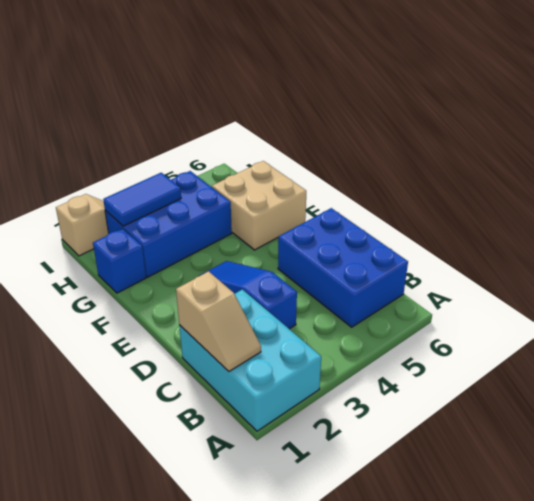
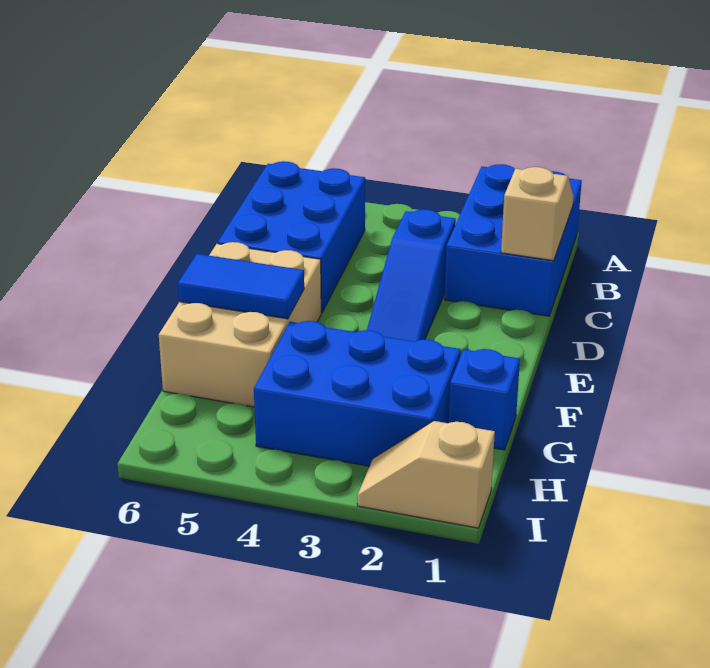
cyan brick A1:C2 level 1 -> blue brick A1:C2 level 1
tan brick F5:G6 level 1 -> tan brick E5:G6 level 1
blue tile H2:H3 level 2 -> blue tile F5:F6 level 2

